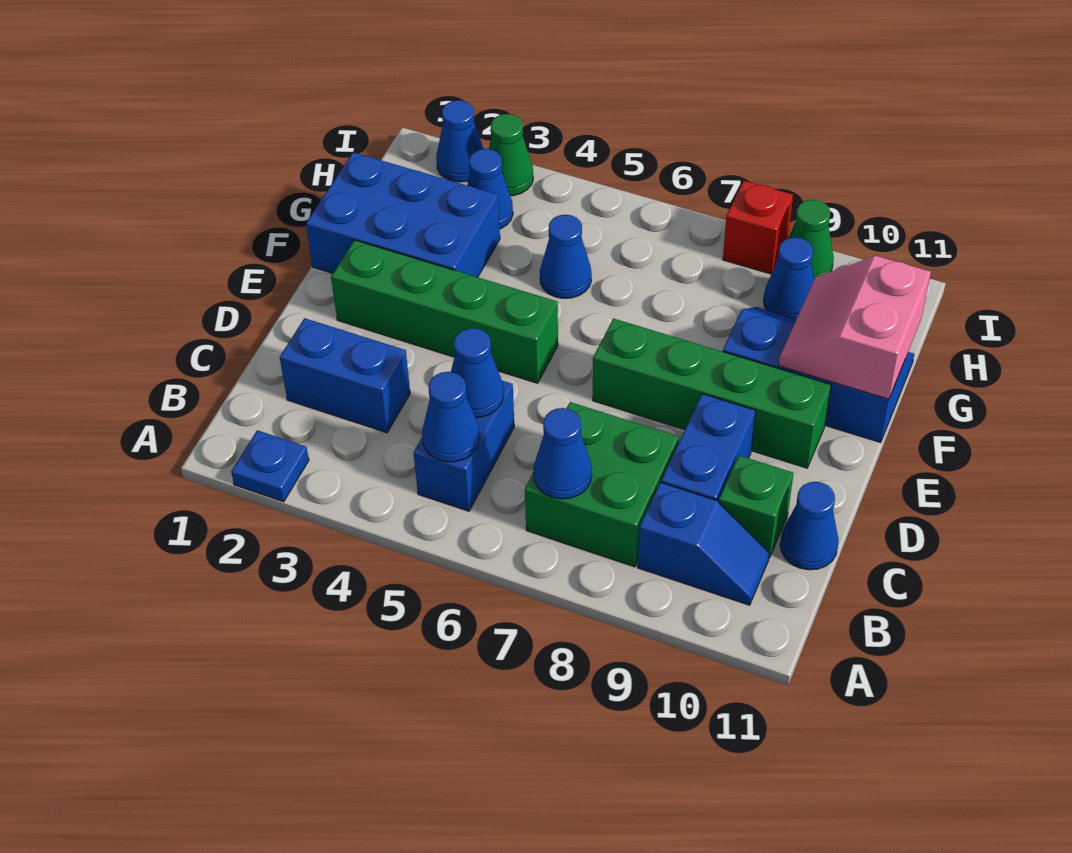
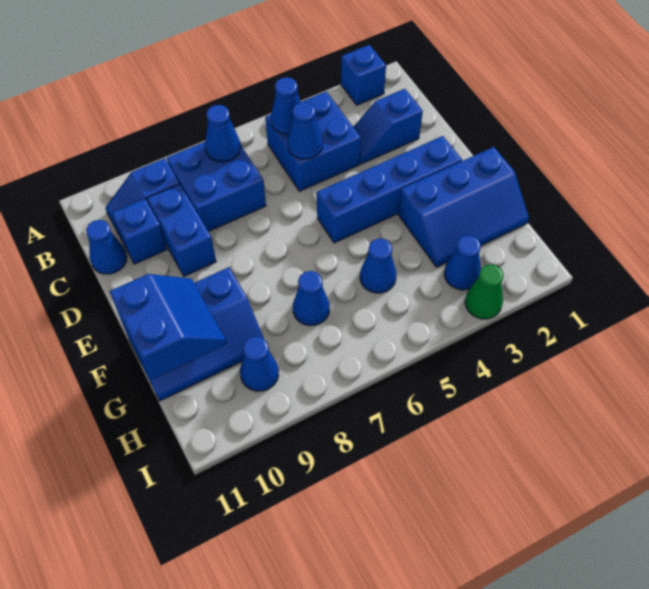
blue plate A2 level 1 -> blue brick A2 level 1
blue brick B5:C5 level 1 -> blue brick B4:C5 level 1
green brick B7:C8 level 1 -> blue brick B7:C8 level 1
blue brick C2:C3 level 1 -> blue slope C2:C3 level 1 top 2
green brick C10 level 1 -> blue brick C10 level 1
green brick E2:E5 level 1 -> blue brick E2:E5 level 1
green brick E7:E10 level 1 -> none
blue brick F1:G3 level 1 -> blue slope F1:G3 level 1 top F
pink slope F10:G11 level 2 top 11 -> blue slope F10:G11 level 2 top 11
blue cone I2 level 1 -> blue cone G7 level 1
red brick I8 level 1 -> none
green cone I9 level 1 -> none

